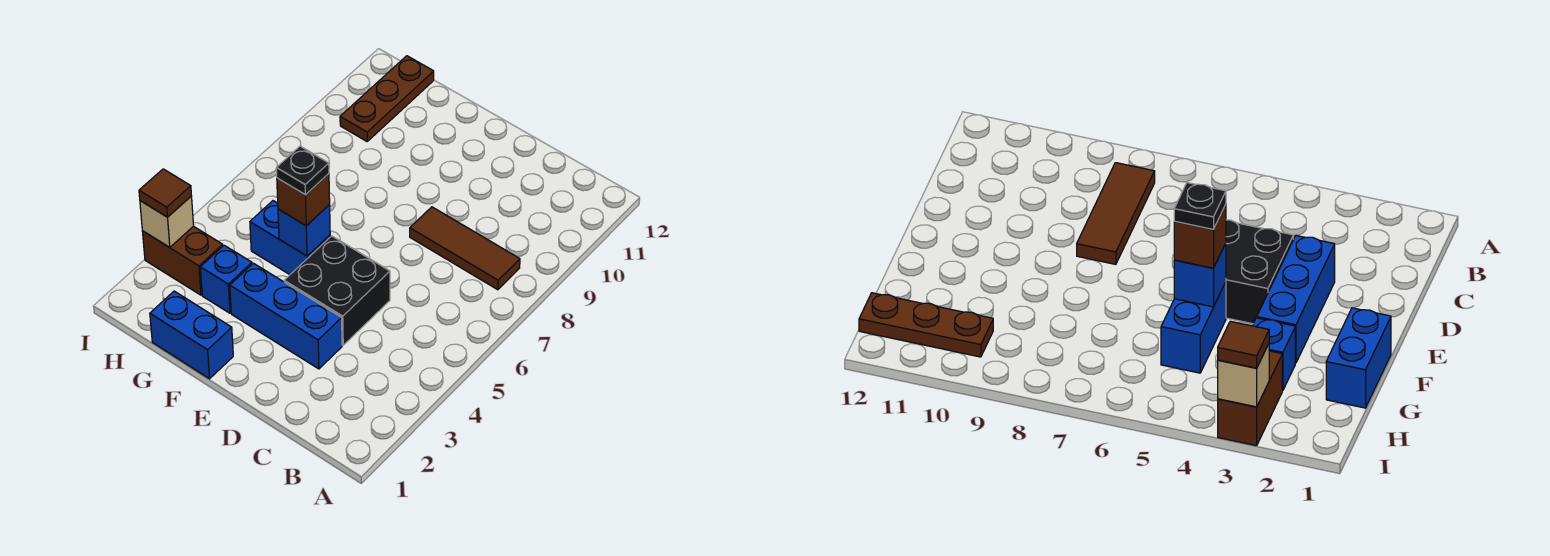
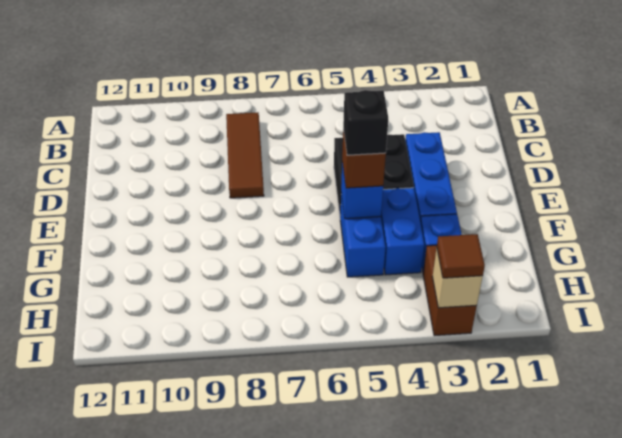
blue brick F1:G1 level 1 -> blue brick F4:G4 level 1
black plate F5 level 4 -> black brick F5 level 4
brown plate H10:H12 level 1 -> none

